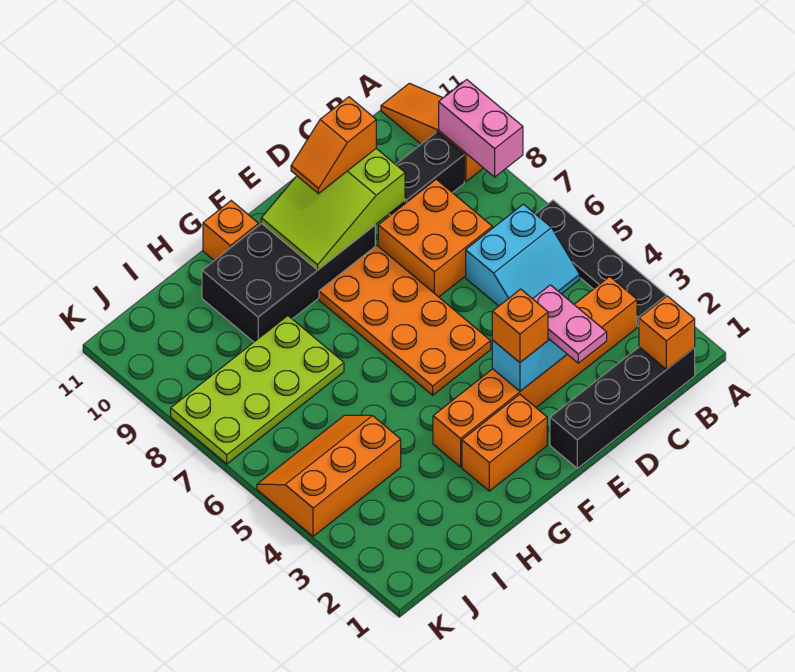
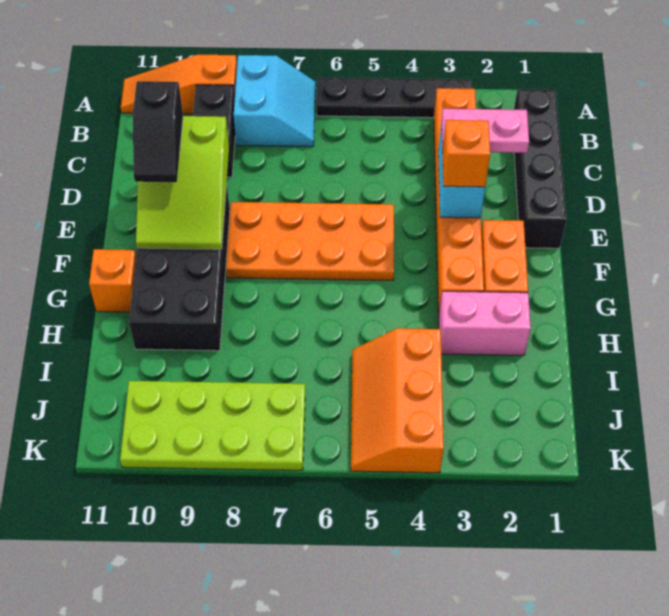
pink brick A8:A9 level 2 -> pink brick H2:H3 level 1
orange brick B1 level 2 -> none
cyan slope B5:C6 level 1 top 6 -> cyan slope A7:B8 level 1 top 8
orange brick C7:D8 level 1 -> none
orange slope D10:E10 level 3 top D -> black slope D10:E10 level 3 top D
lime plate H7:K8 level 1 -> lime plate J7:K10 level 1

